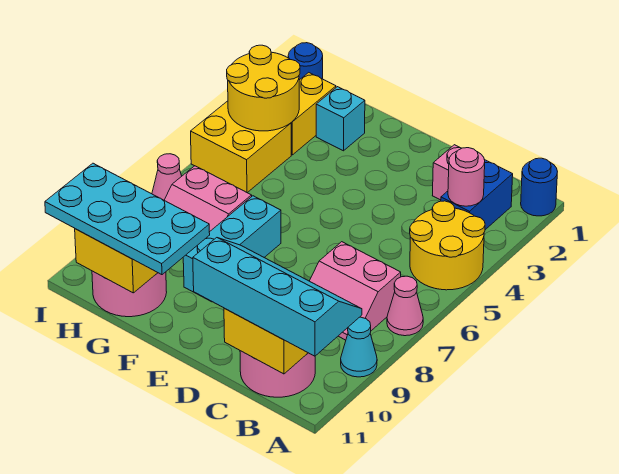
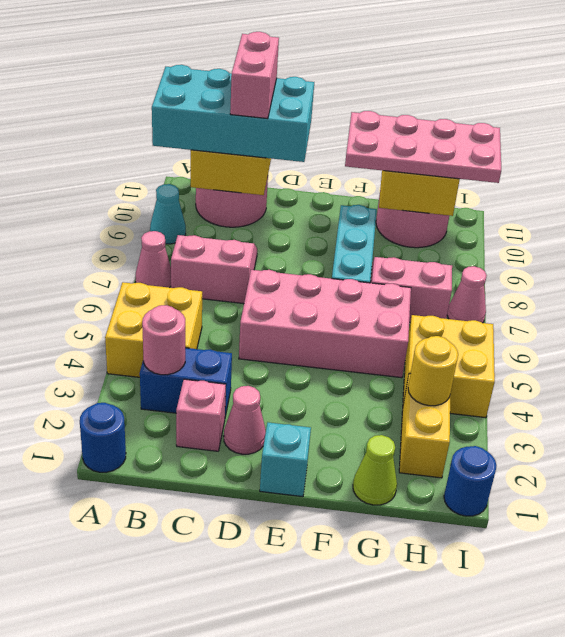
yellow round brick A4:B5 level 1 -> yellow brick A4:B5 level 1
cyan slope A10:D11 level 3 top 11 -> cyan brick A10:D11 level 3
blue brick B2:B3 level 1 -> blue brick B3:C3 level 1
none -> pink brick C10:C11 level 4
none -> pink cone D2 level 1
none -> pink brick D5:G6 level 1
cyan plate F10:I11 level 3 -> pink plate F10:I11 level 3
none -> lime cone G1 level 1
cyan brick G2 level 1 -> cyan brick E1 level 1
yellow round brick H3:I4 level 2 -> yellow round brick H3 level 2

